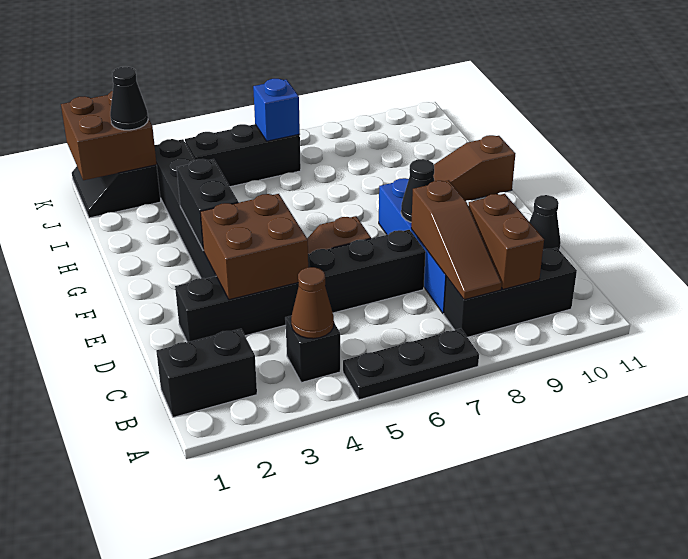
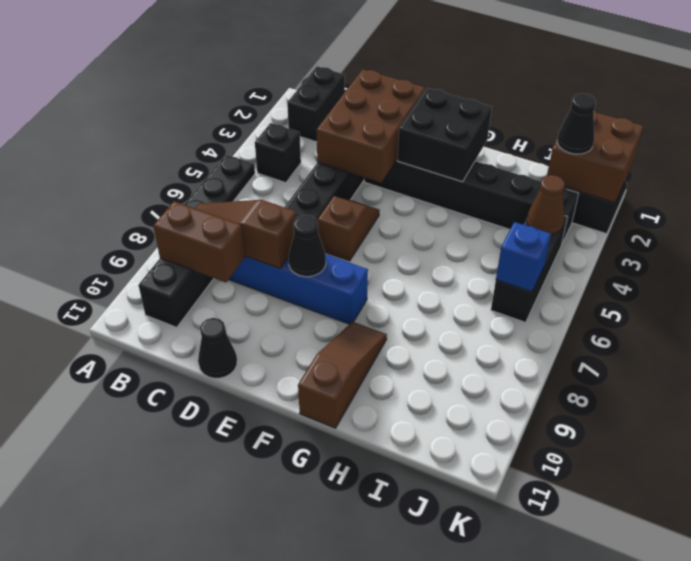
brown cone B4 level 2 -> brown cone J4 level 2
brown brick D3:E4 level 2 -> brown brick D2:E4 level 2
black brick F3:G3 level 2 -> black brick F2:G3 level 2

